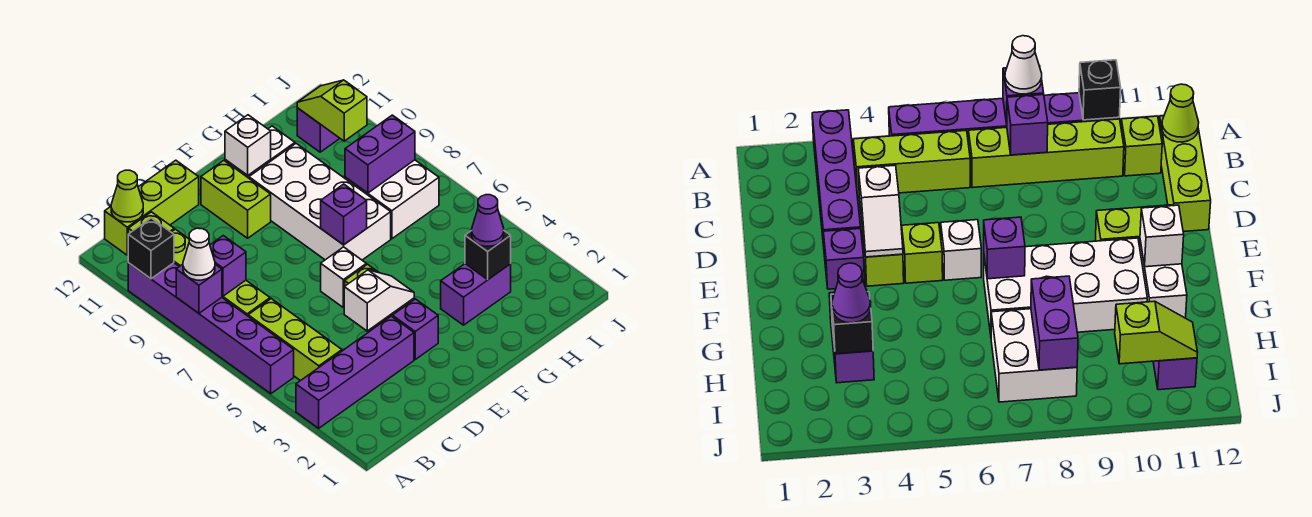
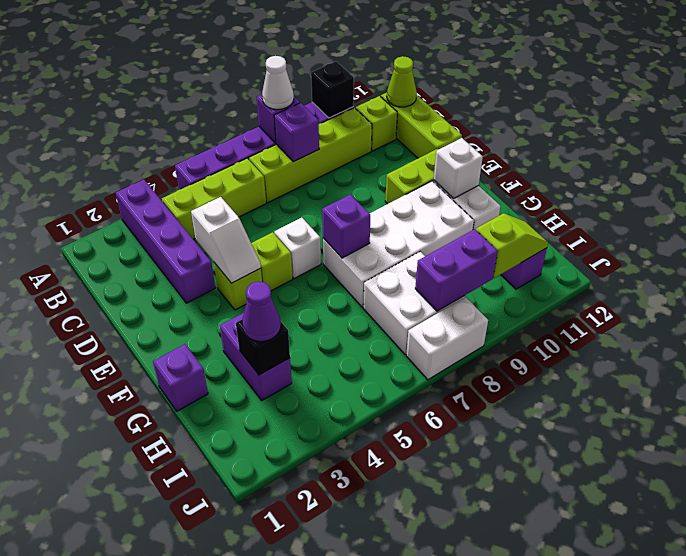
purple brick E3 level 1 -> purple brick G1 level 1
purple brick H8:I8 level 2 -> purple brick I8:I9 level 2
none -> white brick J7:J8 level 1

